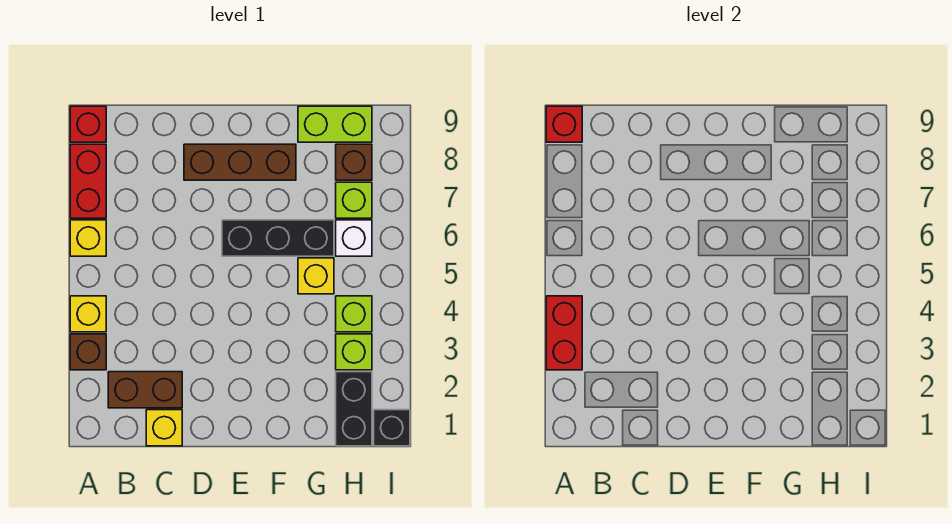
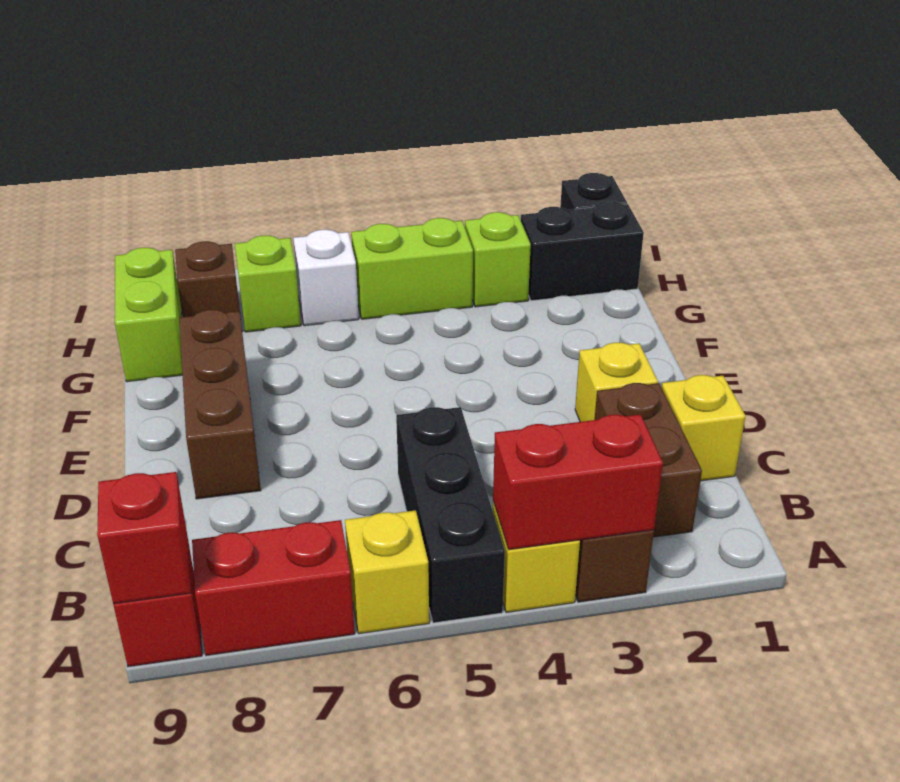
black brick E6:G6 level 1 -> black brick A5:C5 level 1
yellow brick G5 level 1 -> yellow brick D2 level 1
lime brick H4 level 1 -> lime brick H4:H5 level 1

